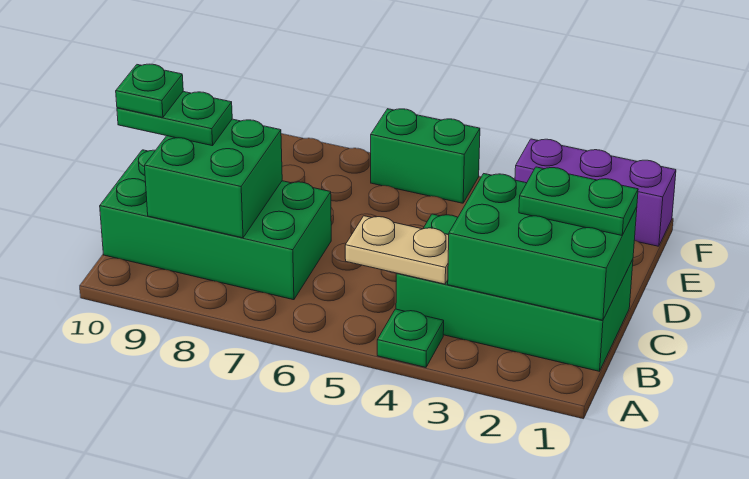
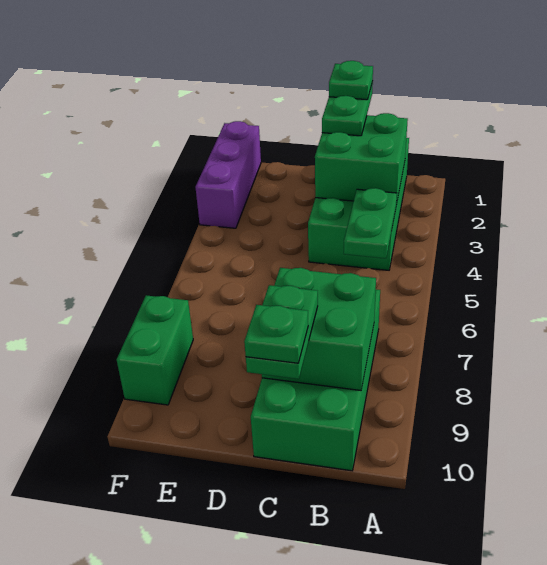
green plate A4 level 1 -> green plate C1 level 4
green brick B1:C3 level 2 -> green brick B2:C3 level 2
tan plate B4:B5 level 2 -> green plate B4:B5 level 2
green brick F5:F6 level 1 -> green brick F8:F9 level 1

